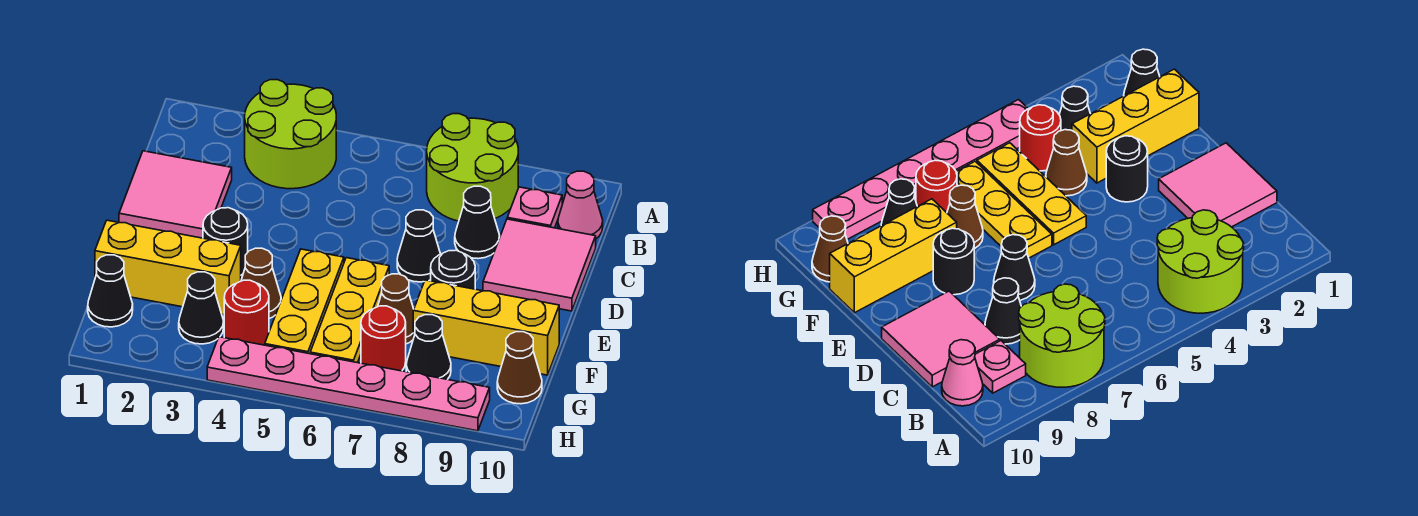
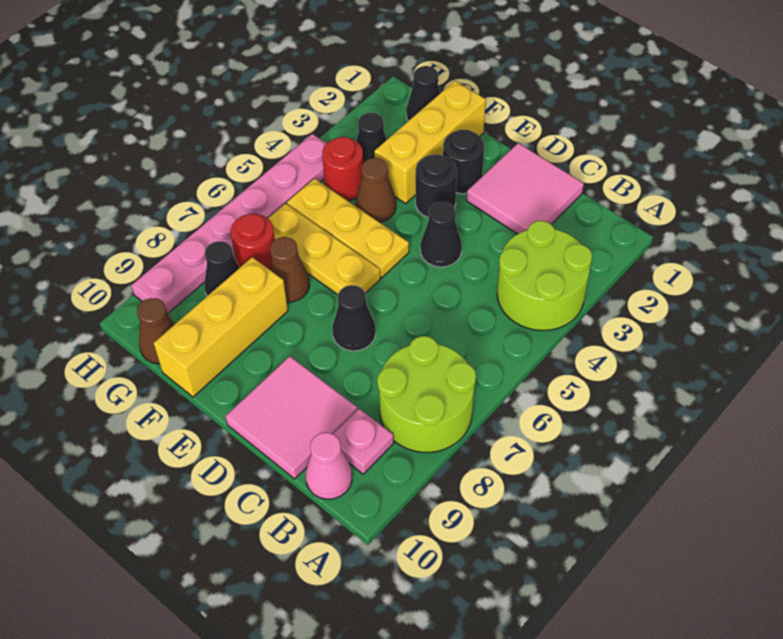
black cone C8 level 1 -> black cone D4 level 1
black round brick E8 level 1 -> black round brick E2 level 1

